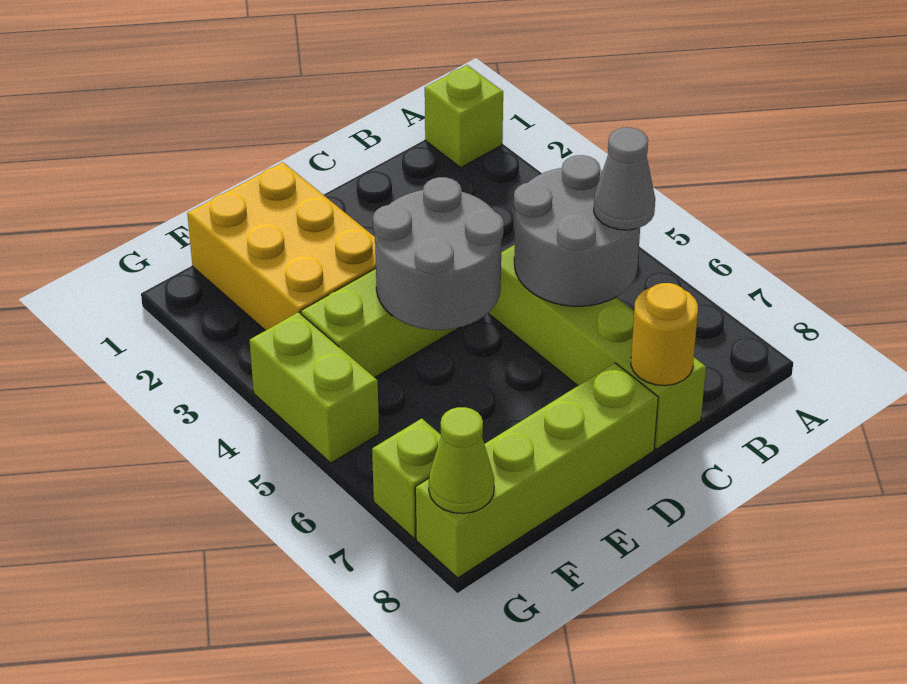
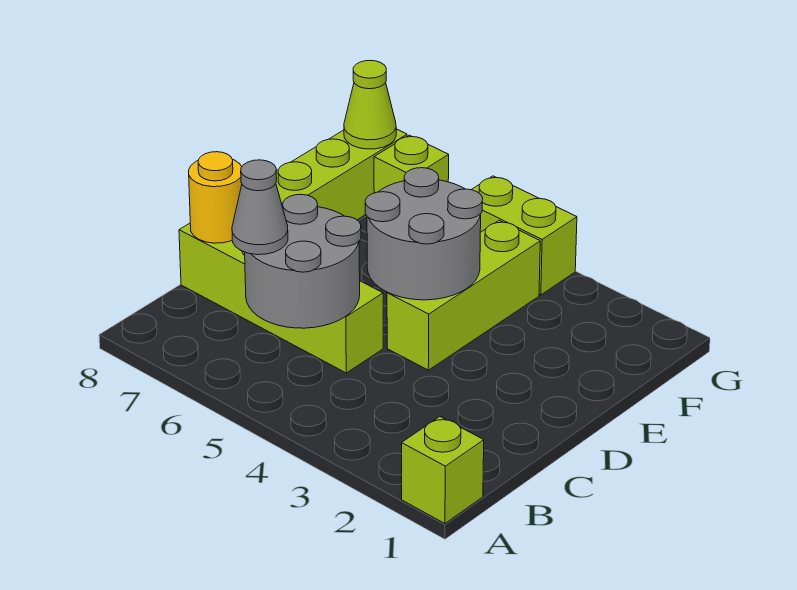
yellow brick E1:F3 level 1 -> none

